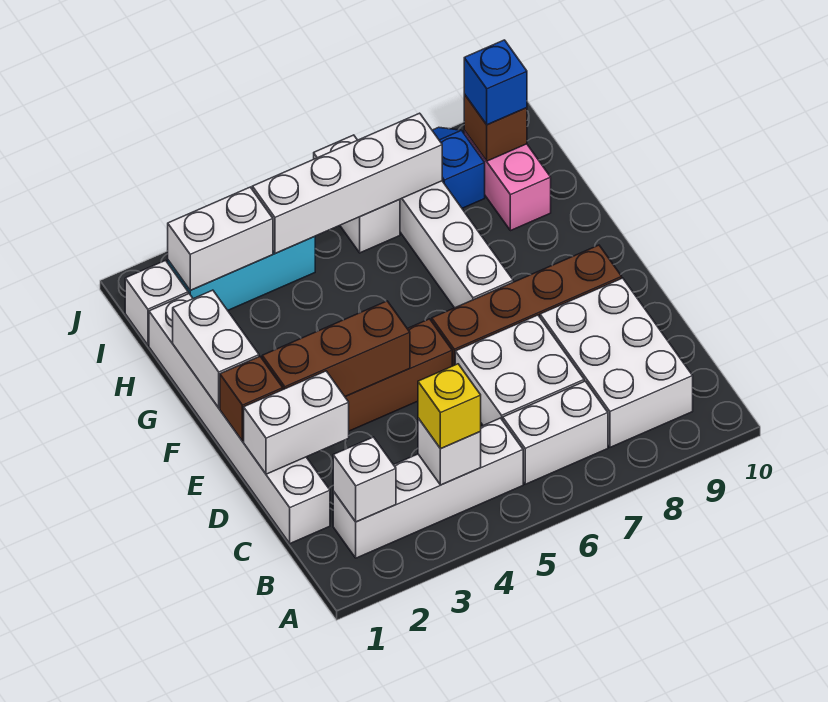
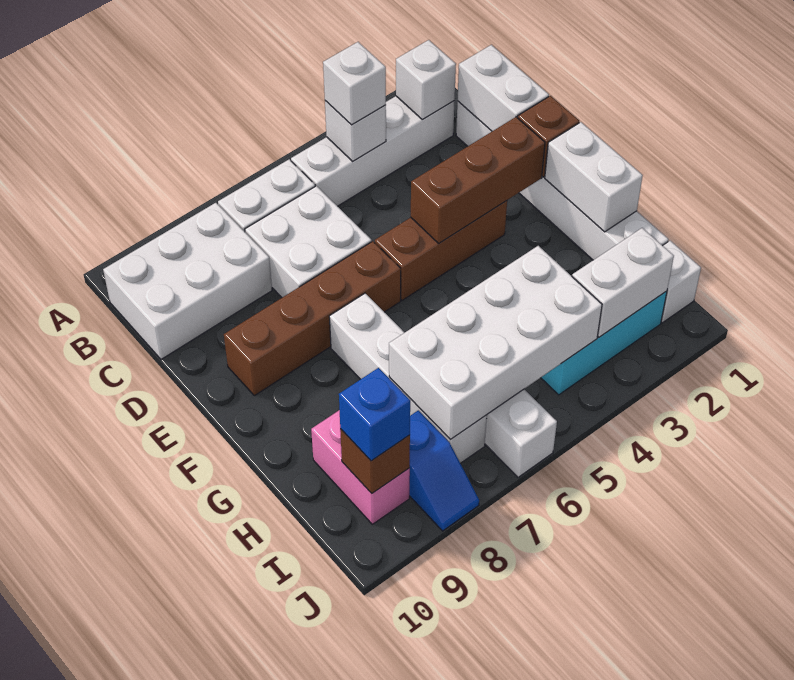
yellow brick B4 level 3 -> white brick B4 level 3
white brick B8:D9 level 1 -> white brick B8:C10 level 1
white brick D1:D2 level 2 -> white brick C1:D1 level 2
white brick I4:I7 level 2 -> white brick H4:I7 level 2

